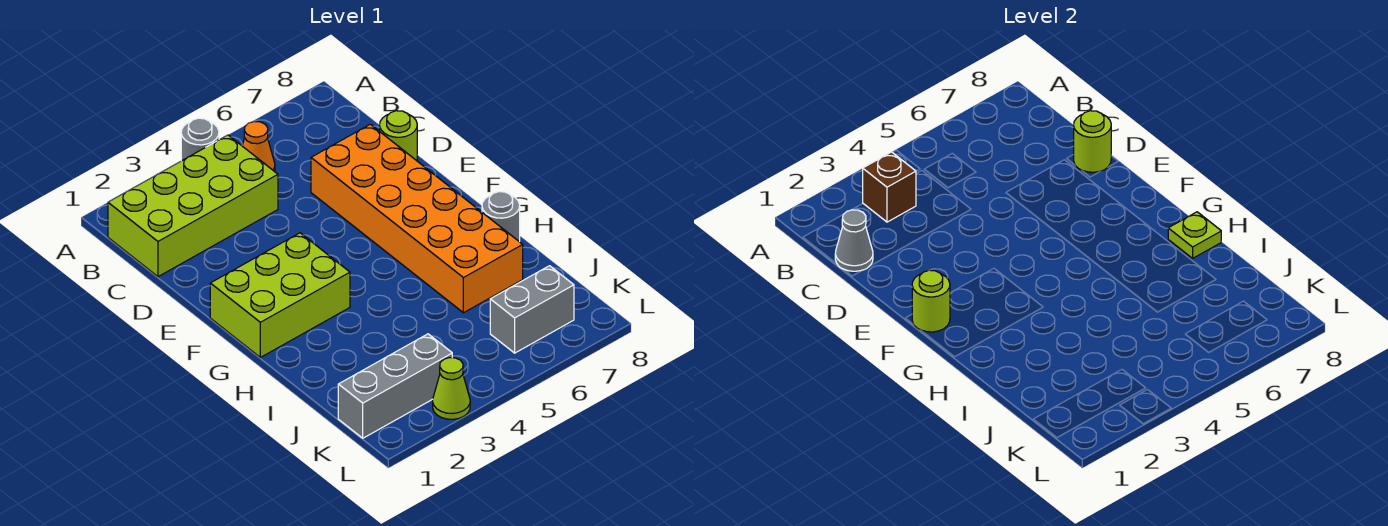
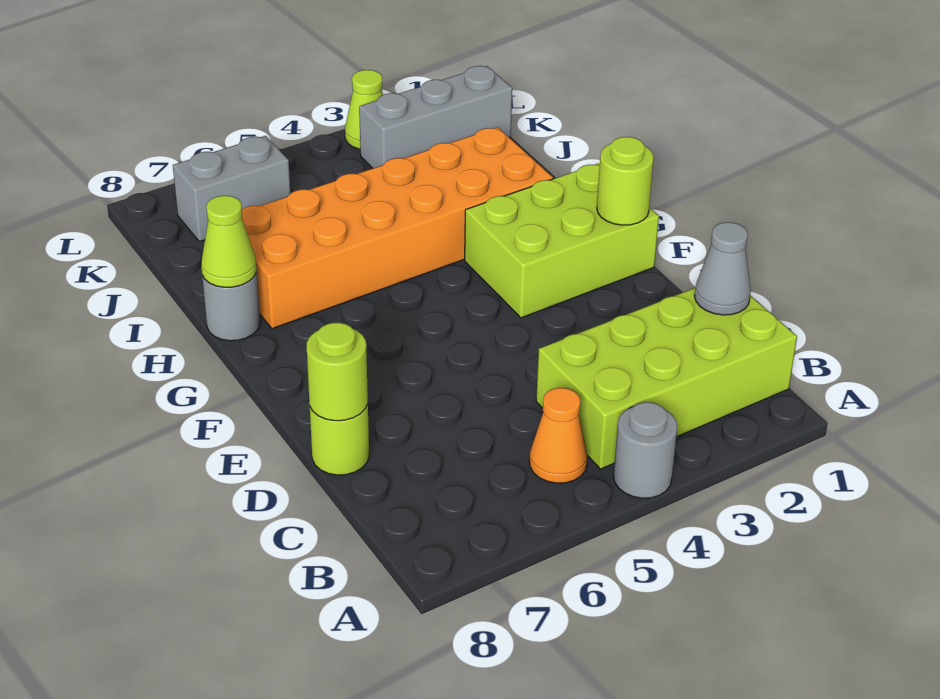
brown brick B3 level 2 -> none
orange brick D6:I7 level 1 -> orange brick H2:I7 level 1
lime plate H8 level 2 -> lime cone H8 level 2

